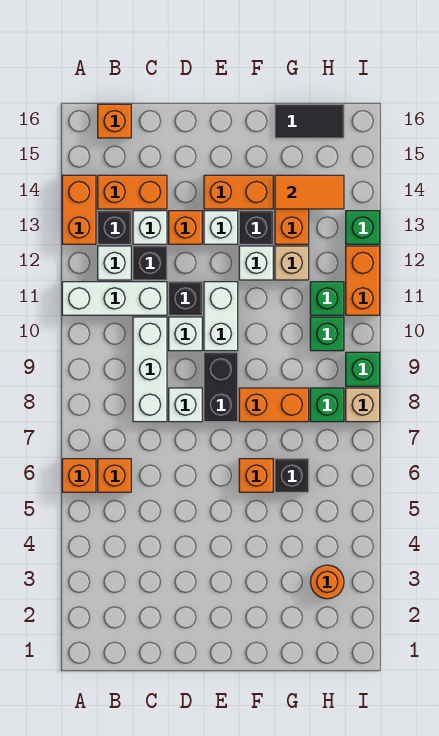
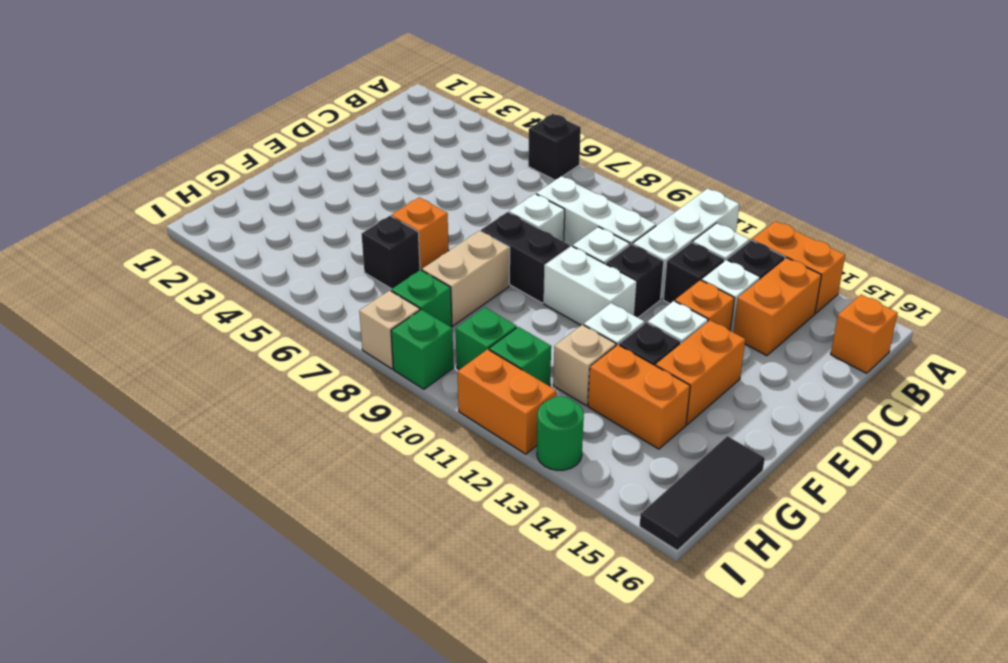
orange brick A6 level 1 -> black brick A6 level 1
orange brick B6 level 1 -> none
orange brick F8:G8 level 1 -> tan brick F8:G8 level 1
orange tile G14:H14 level 2 -> none
black tile G16:H16 level 1 -> black tile G16:I16 level 1
orange round brick H3 level 1 -> none
green brick I13 level 1 -> green round brick I13 level 1

